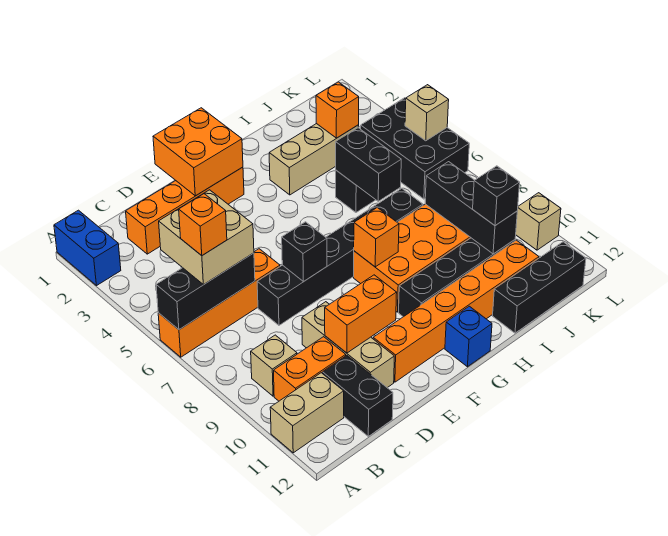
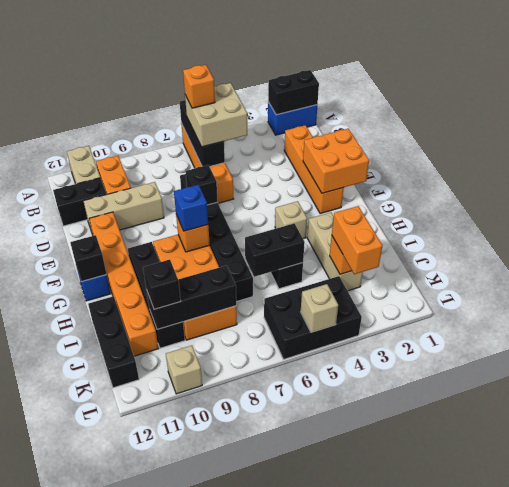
none -> black brick A1:A2 level 2
tan brick B9 level 1 -> tan brick G4 level 1
orange brick D10:E10 level 2 -> orange brick J3:K3 level 3
none -> blue brick G8 level 3
none -> black brick G12 level 2

